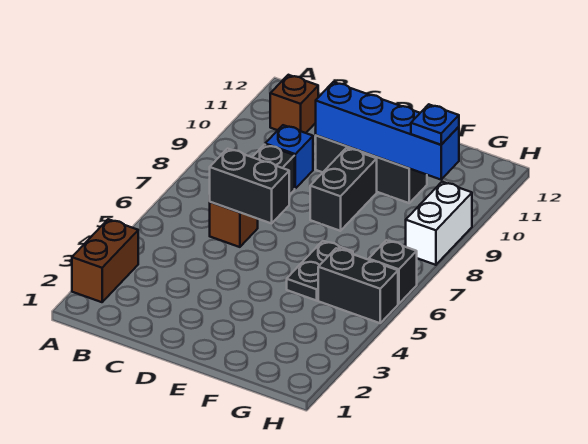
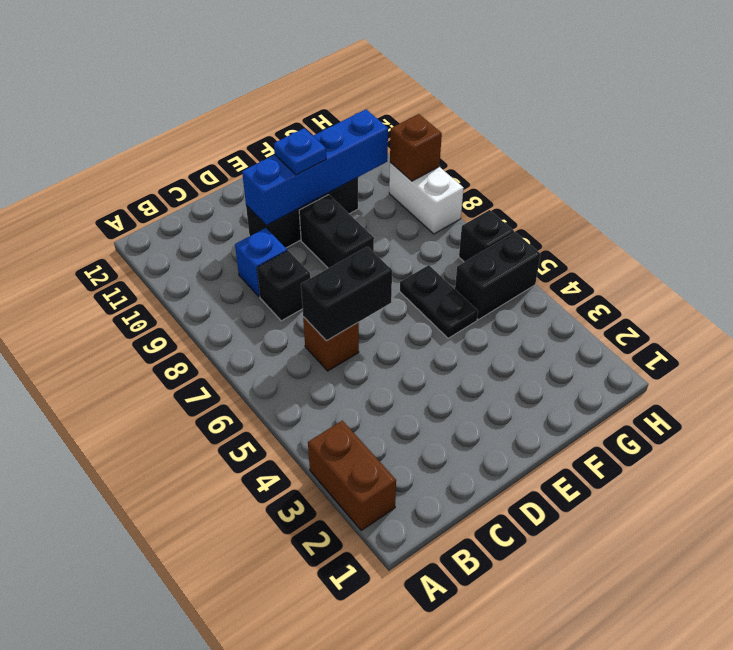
brown brick B11 level 1 -> brown brick H9 level 2
blue plate G10 level 3 -> blue plate E10 level 3

